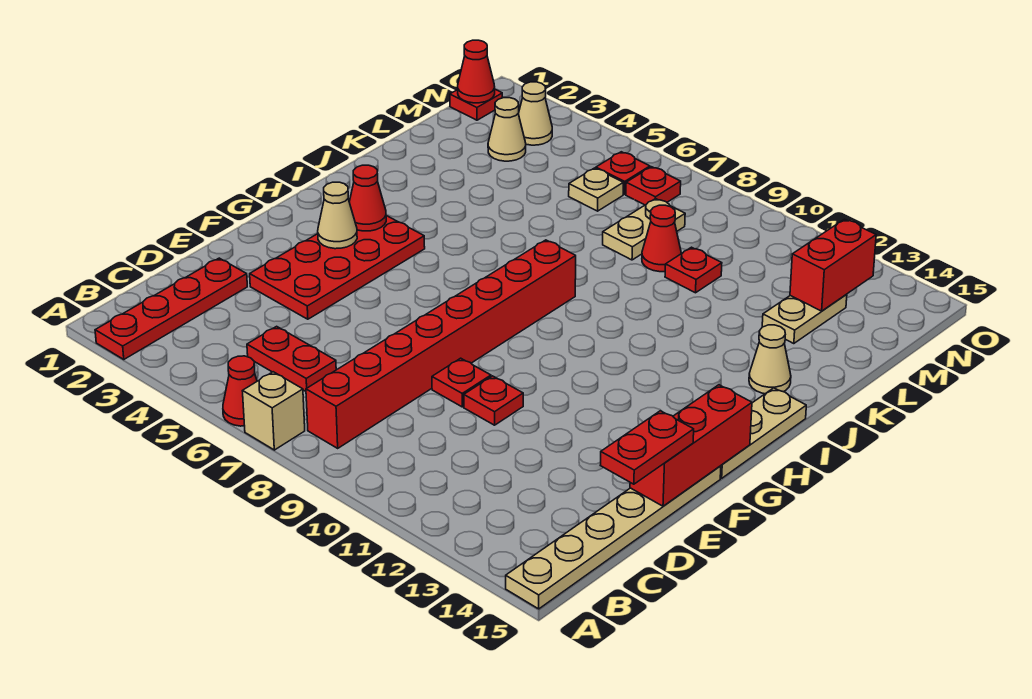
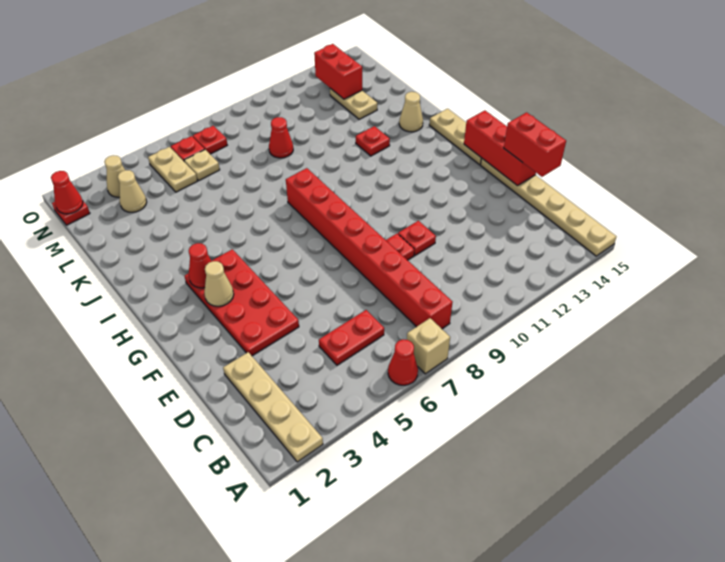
red plate A2:D2 level 1 -> tan plate A2:D2 level 1
red plate D15:E15 level 3 -> red brick D15:E15 level 3
tan plate L8:M8 level 1 -> tan plate M5:N5 level 1
red plate L10 level 1 -> red plate J12 level 1

